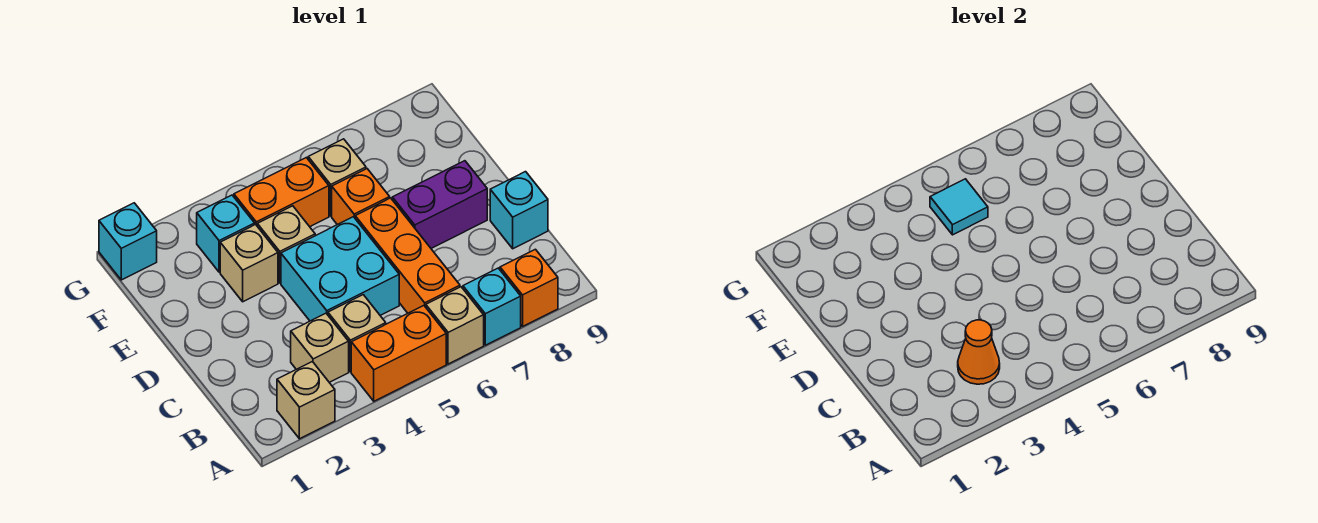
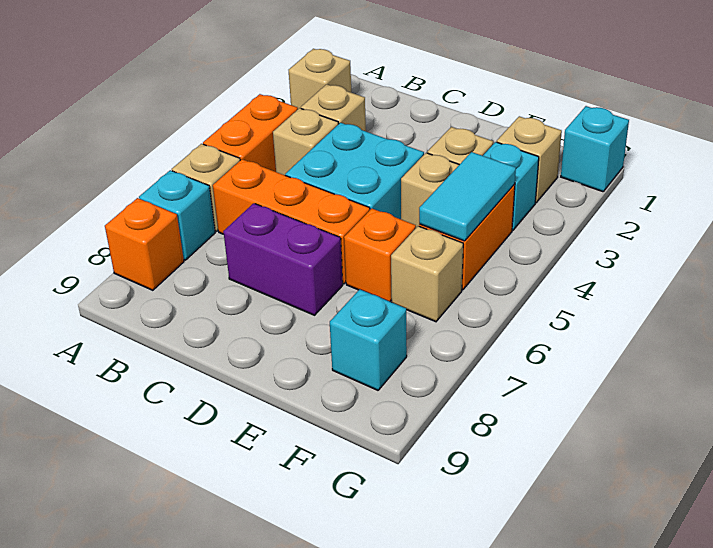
orange cone B3 level 2 -> none
cyan brick C9 level 1 -> cyan brick F8 level 1
purple brick D7:D8 level 1 -> purple brick C7:D7 level 1
none -> tan brick F2 level 1
cyan tile F5 level 2 -> cyan tile F4:F5 level 2

